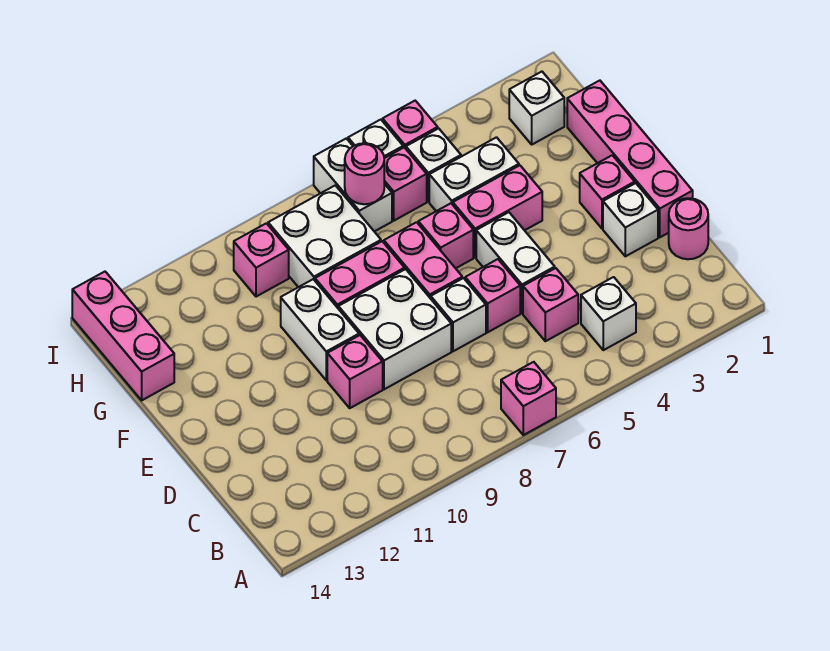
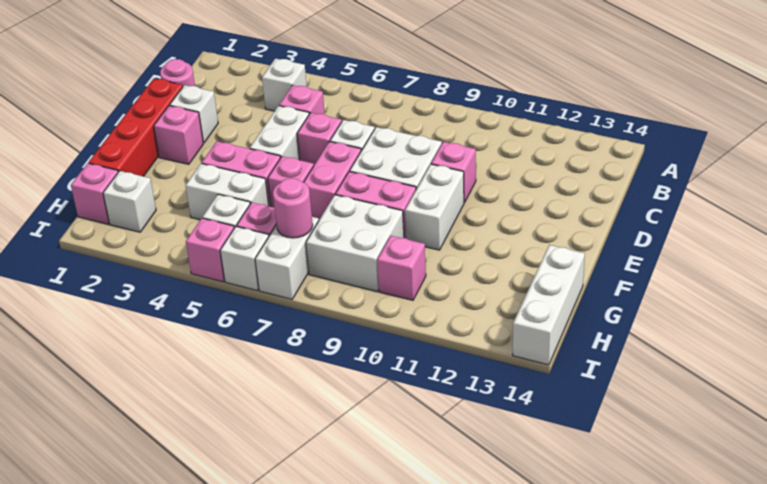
pink brick A7 level 1 -> pink brick H1 level 1
pink brick D1:G1 level 1 -> red brick D1:G1 level 1
pink brick G14:I14 level 1 -> white brick G14:I14 level 1

